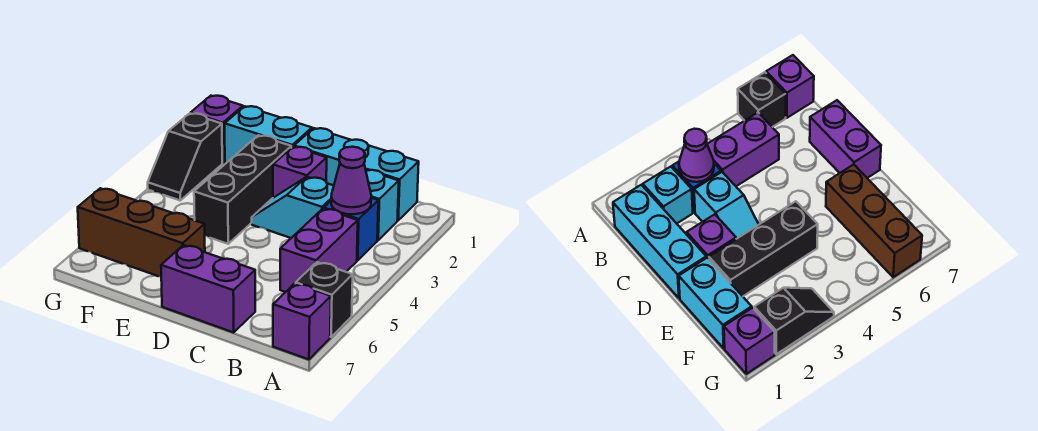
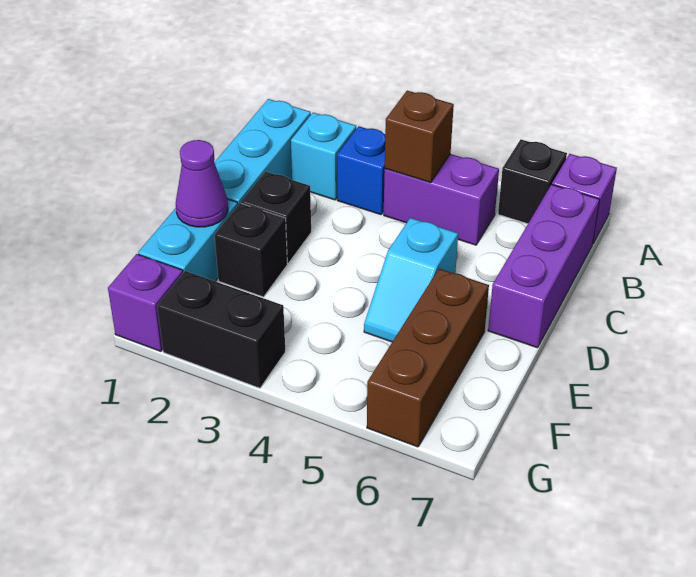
purple cone B3 level 2 -> purple cone E1 level 2
none -> brown brick B4 level 2
cyan slope C3:D3 level 1 top C -> cyan slope D5:E5 level 1 top D
purple brick C7:D7 level 1 -> purple brick B7:D7 level 1
purple brick D2 level 1 -> black brick D2 level 1
black brick E2:E4 level 1 -> black brick E2 level 1
black slope G2:G3 level 1 top 2 -> black brick G2:G3 level 1

